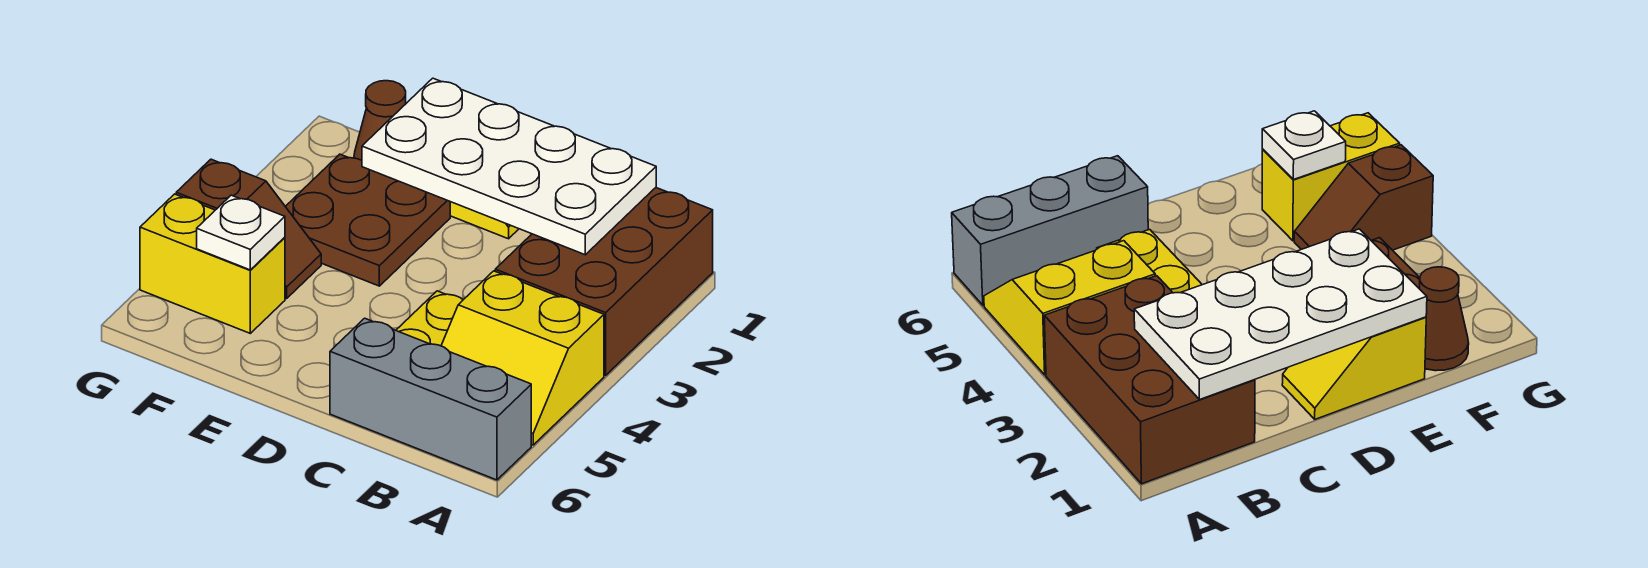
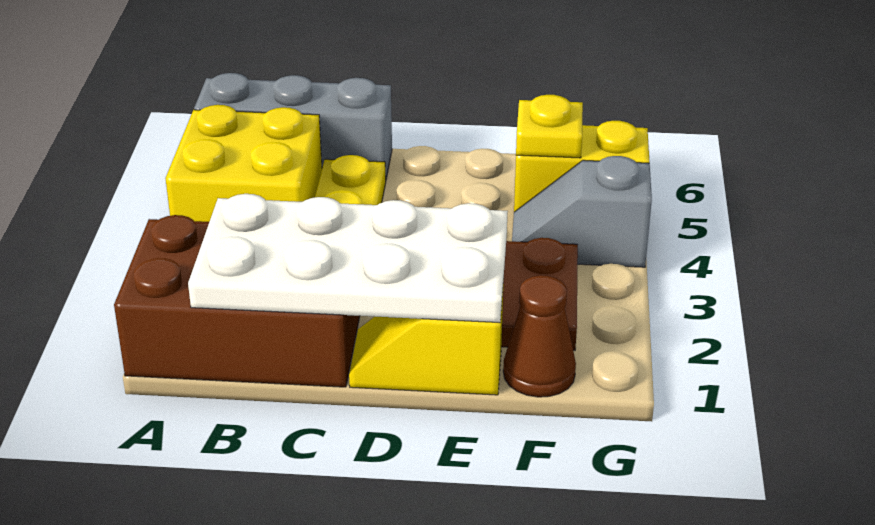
brown brick A1:B3 level 1 -> brown brick A1:C2 level 1
yellow slope A4:B5 level 1 top 4 -> yellow brick A4:B5 level 1
brown slope F4:G4 level 1 top G -> grey slope F4:G4 level 1 top G
white plate F5 level 2 -> yellow plate F5 level 2

